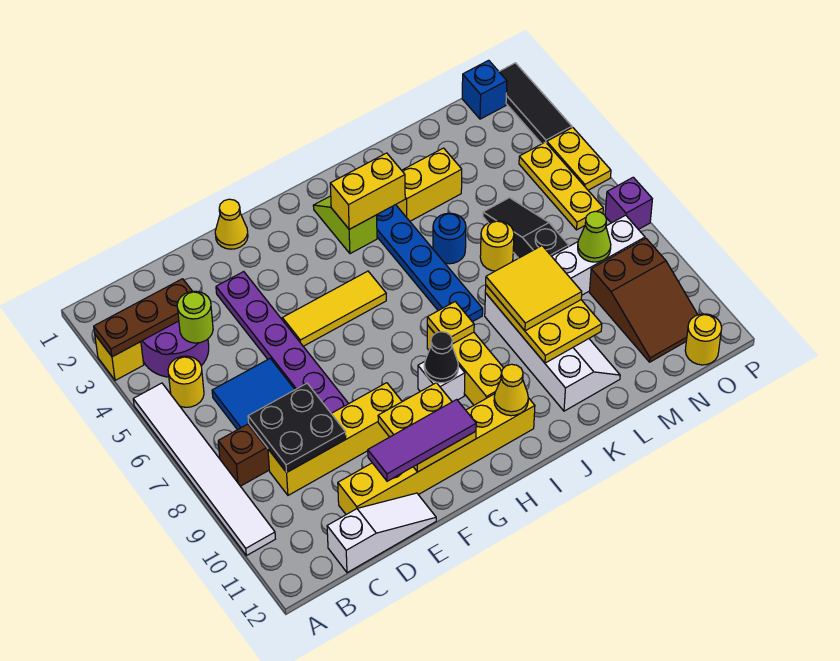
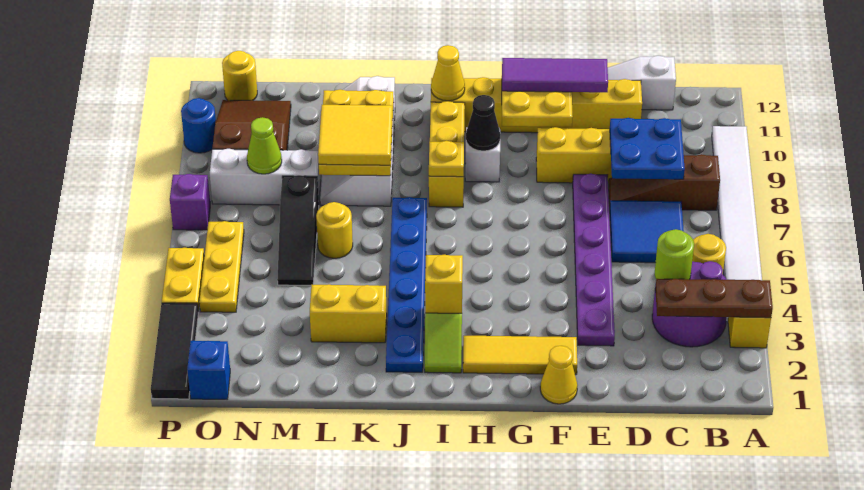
black plate C8:D9 level 2 -> blue plate C8:D9 level 2
yellow tile F5:H5 level 1 -> yellow tile F2:H2 level 1
yellow brick I3:J3 level 2 -> yellow brick I3 level 2
blue round brick K5 level 1 -> blue round brick P10 level 1

